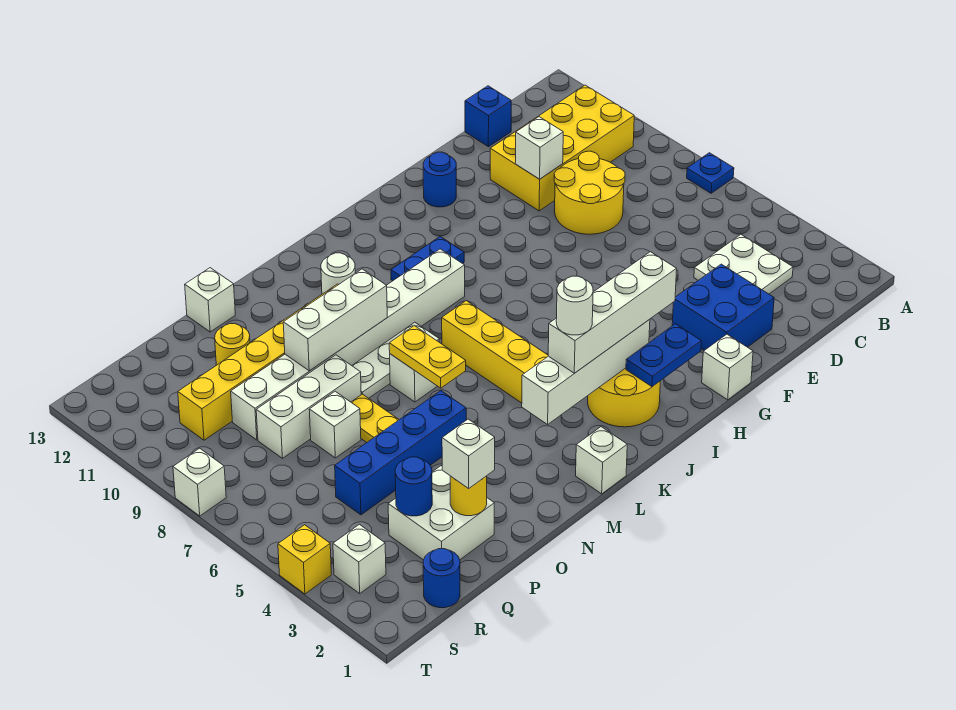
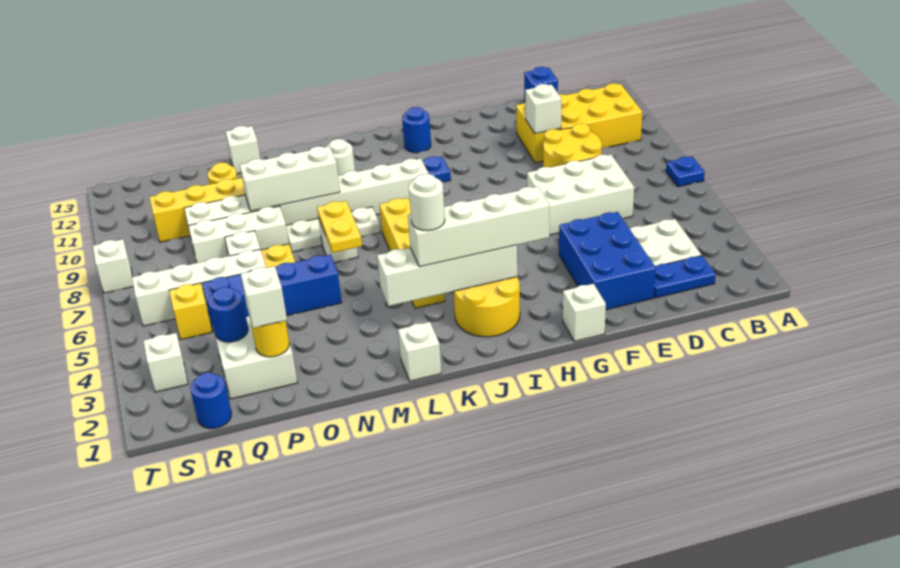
none -> white brick D6:F7 level 1
blue brick E2:F3 level 1 -> blue brick E2:F4 level 1
blue round brick G12 level 1 -> blue round brick I12 level 1
blue plate H2:I2 level 2 -> blue plate C2:D2 level 1
none -> white brick P6:S6 level 1
yellow brick T4 level 1 -> yellow brick R5 level 1

